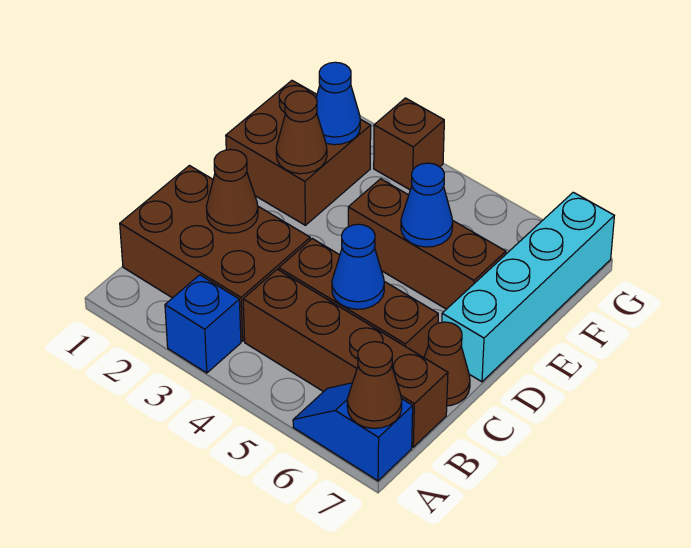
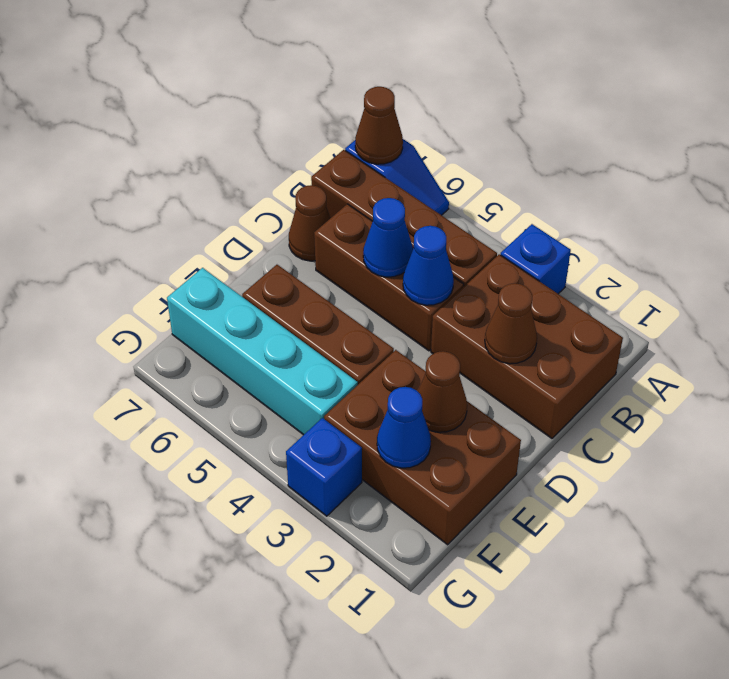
cyan brick D7:G7 level 1 -> cyan brick F4:F7 level 1
brown brick E1:F2 level 1 -> brown brick E1:F3 level 1
blue cone E5 level 2 -> blue cone C4 level 2
brown brick G3 level 1 -> blue brick G3 level 1

